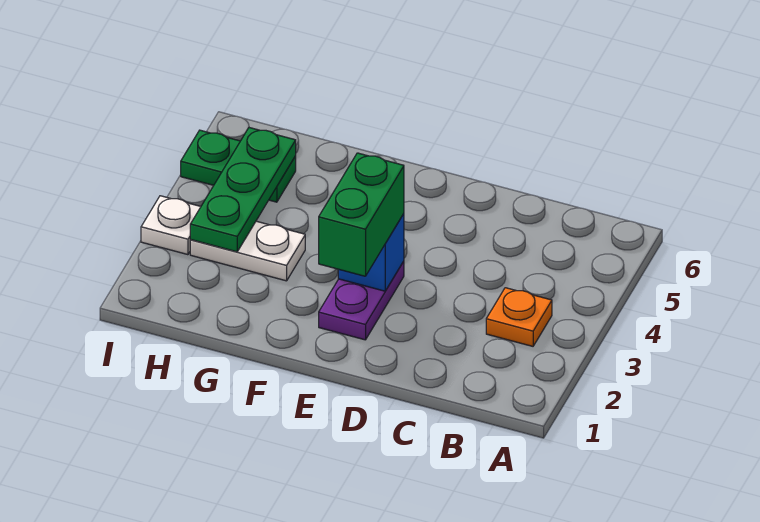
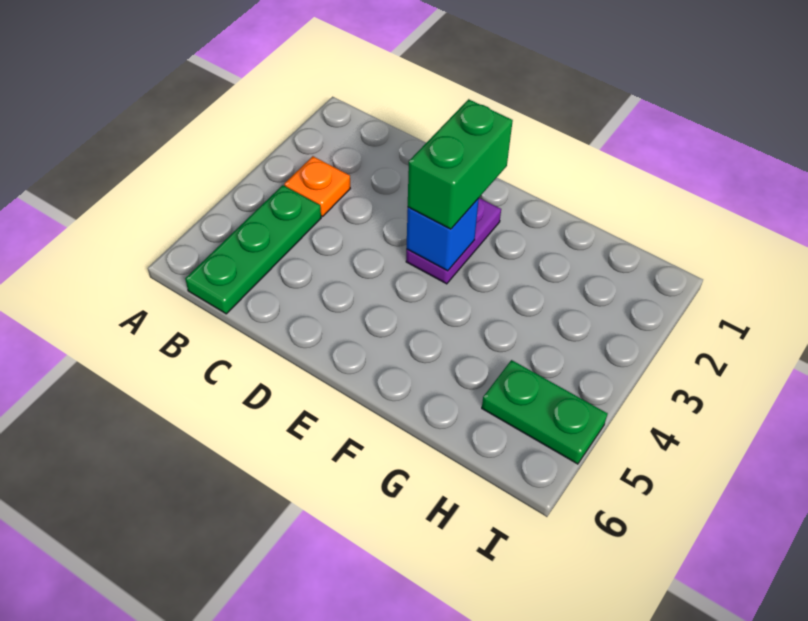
white plate G3:H3 level 1 -> none
green plate H3:H5 level 2 -> green plate B4:B6 level 1
white plate I3 level 1 -> none

